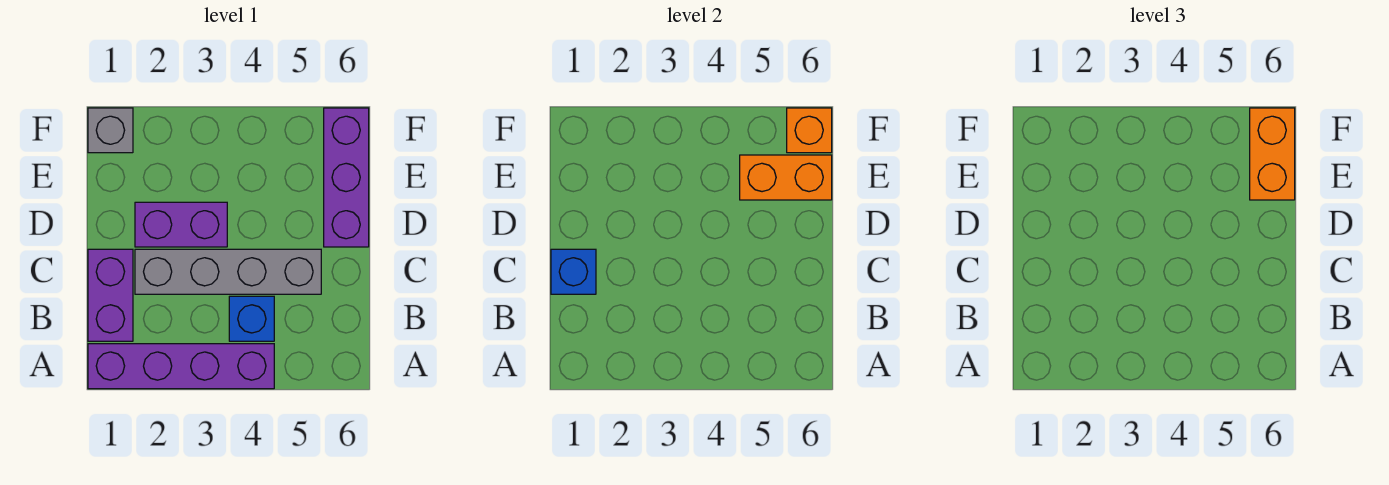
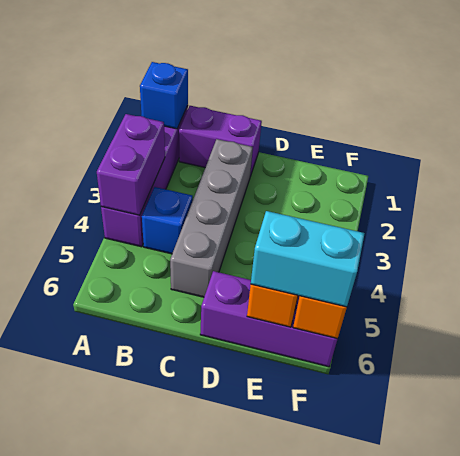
blue brick C1 level 2 -> blue brick A1 level 2
purple brick D2:D3 level 1 -> purple brick A3:A4 level 2
orange brick E6:F6 level 3 -> cyan brick E6:F6 level 3
grey brick F1 level 1 -> none

